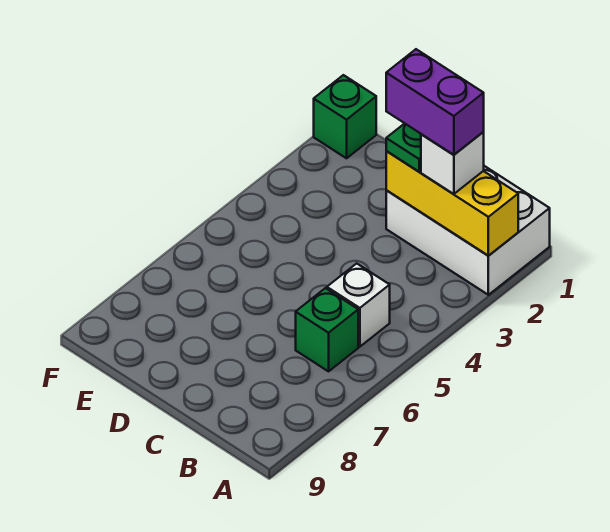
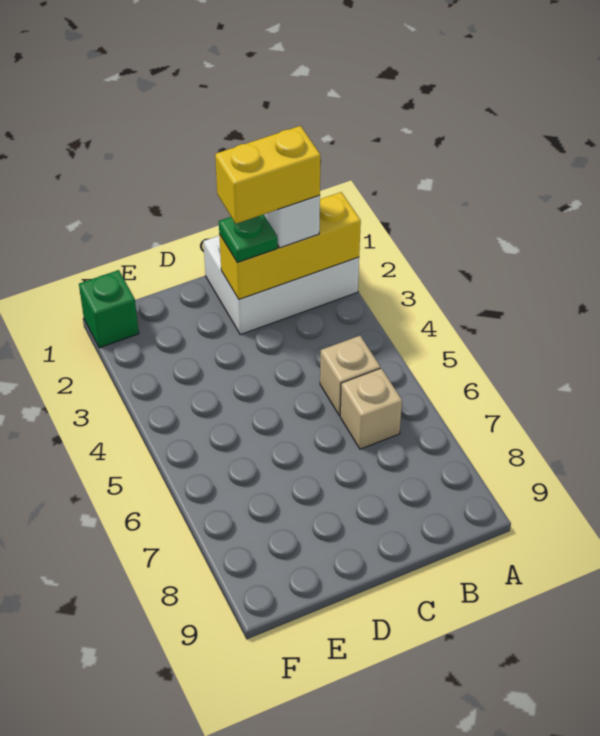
purple brick B2:C2 level 4 -> yellow brick B2:C2 level 4
white brick B5 level 1 -> tan brick B5 level 1
green brick B6 level 1 -> tan brick B6 level 1

